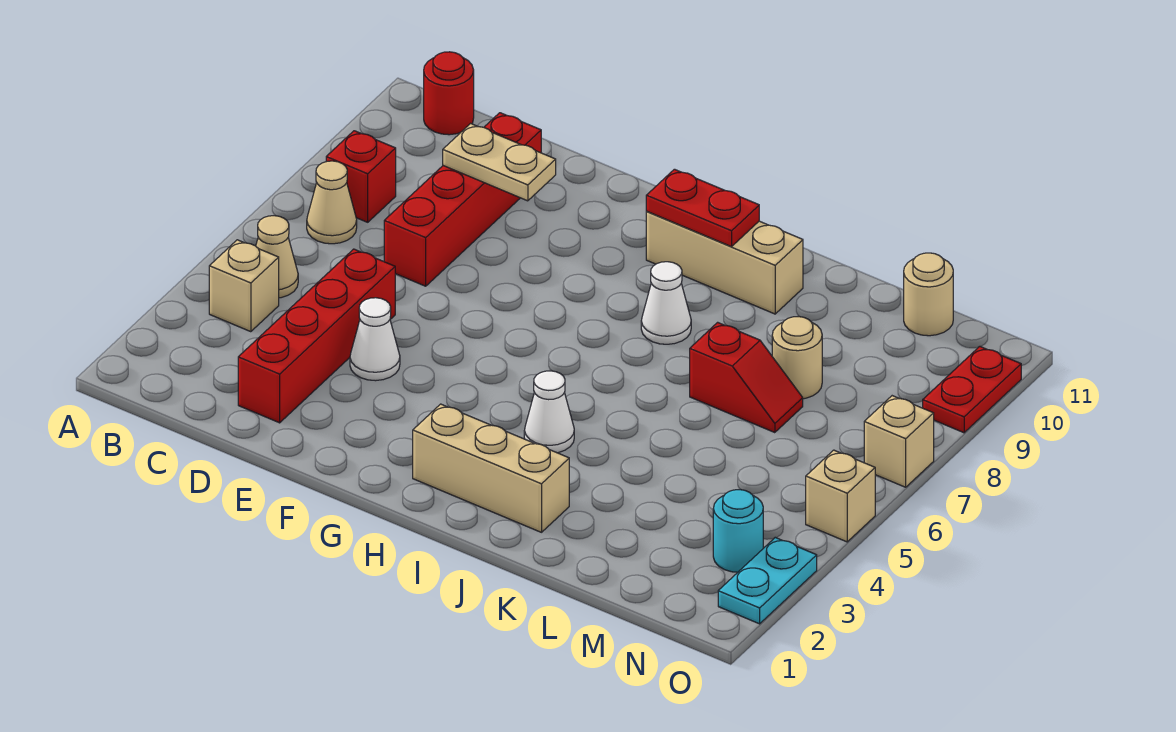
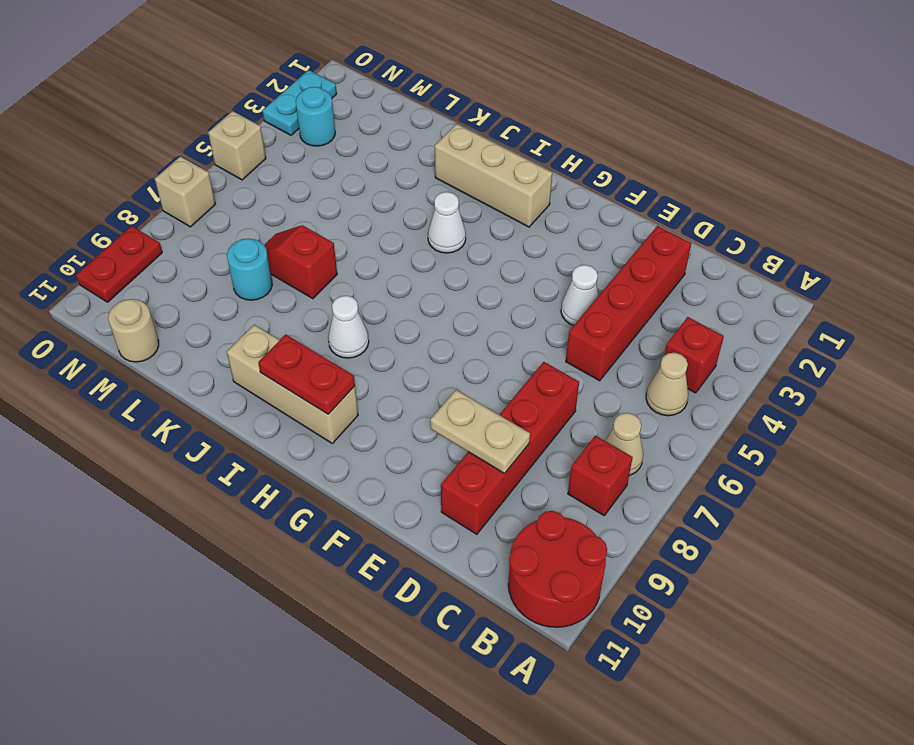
tan brick B4 level 1 -> red brick B4 level 1
red round brick B11 level 1 -> red round brick A10:B11 level 1
tan round brick L8 level 1 -> cyan round brick L8 level 1

